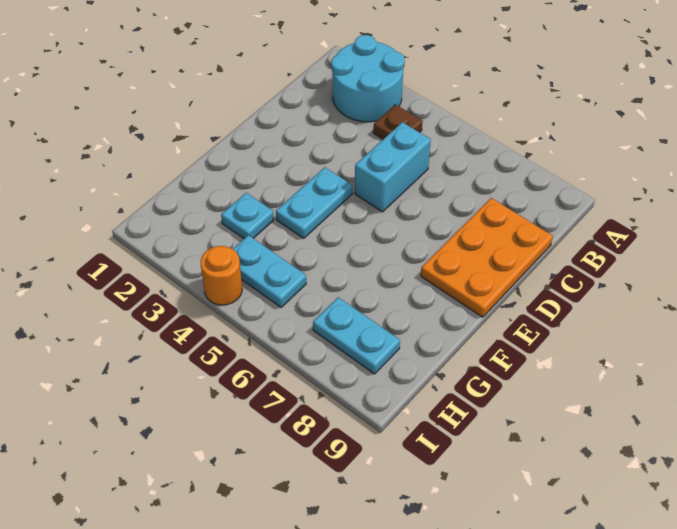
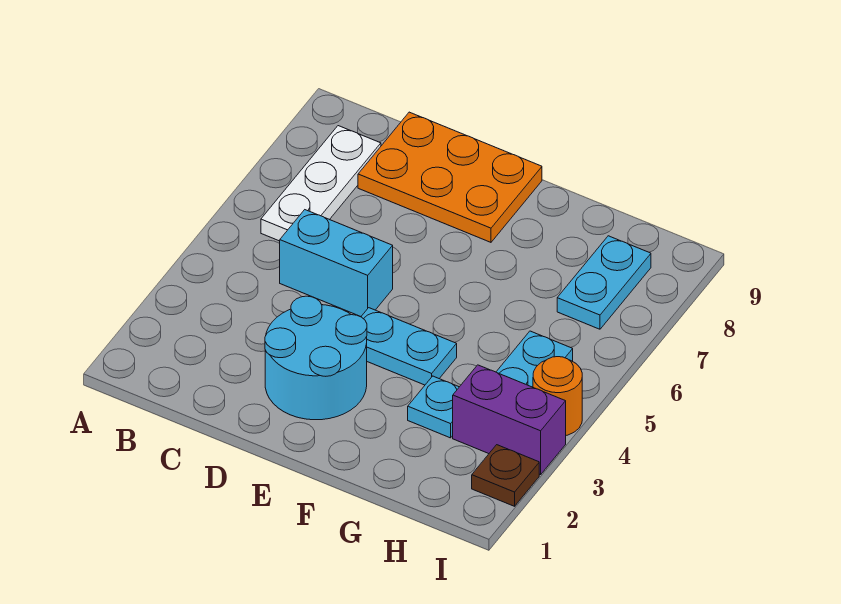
cyan round brick A2:B3 level 1 -> cyan round brick D2:E3 level 1
brown plate B4 level 1 -> brown plate I2 level 1
none -> white plate B6:B8 level 1
none -> purple brick H3:I3 level 1

